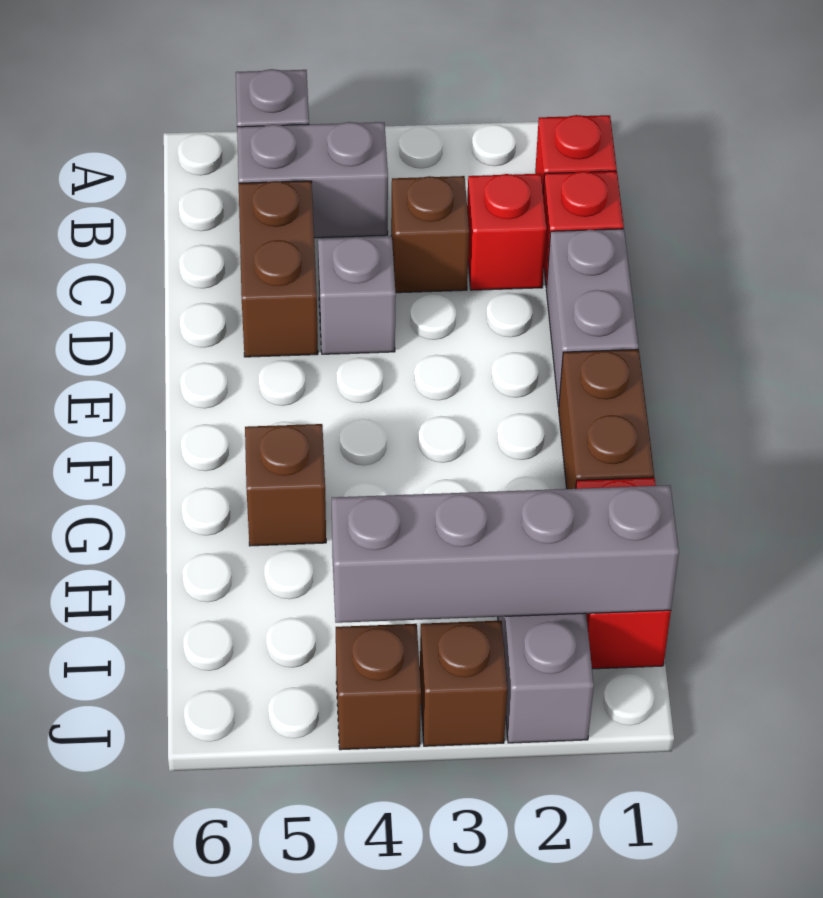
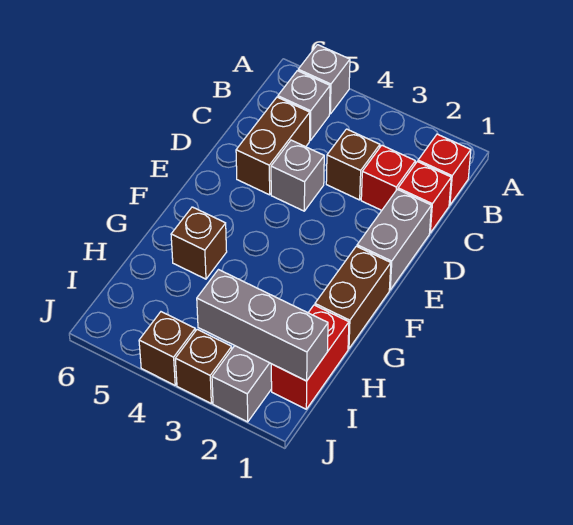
grey brick B4:B5 level 1 -> grey brick B5 level 1
grey brick I1:I4 level 2 -> grey brick I1:I3 level 2

